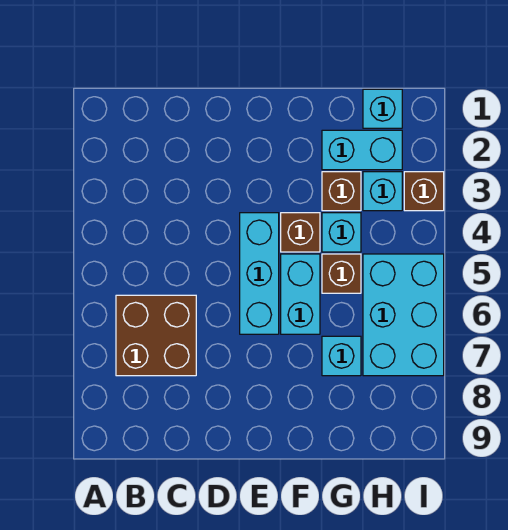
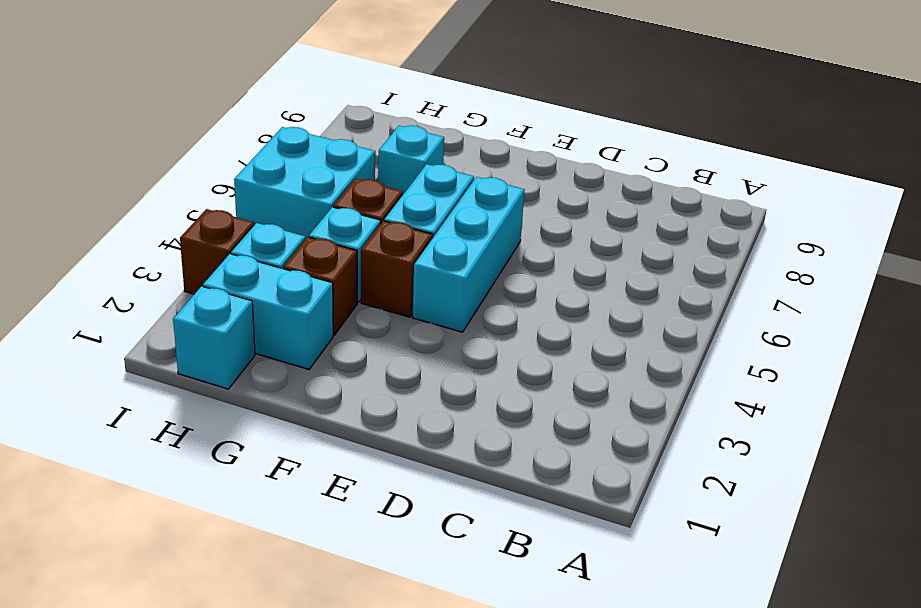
brown brick B6:C7 level 1 -> none
cyan brick H5:I7 level 1 -> cyan brick H5:I6 level 1

